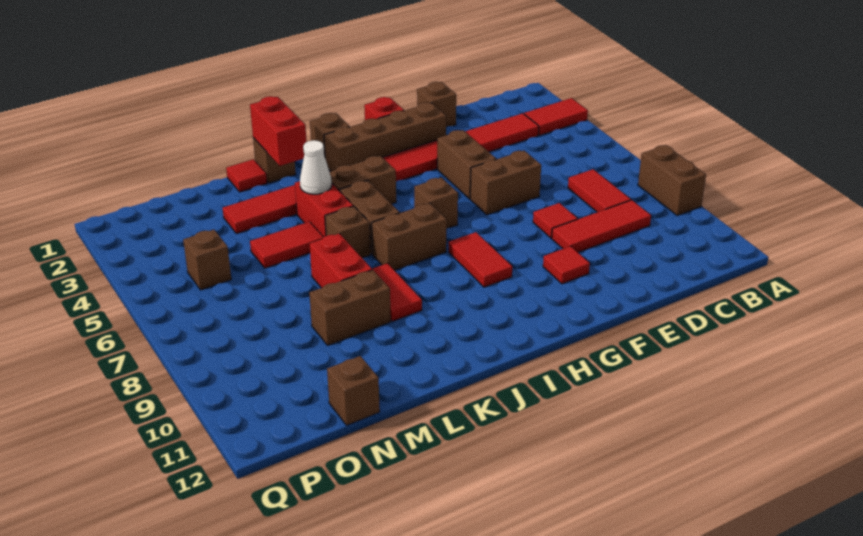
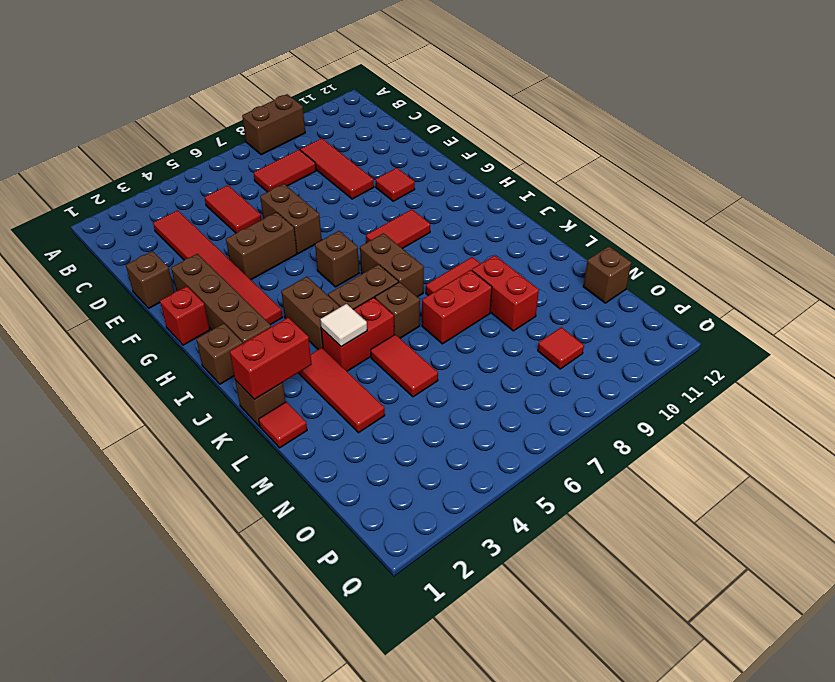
red tile A3:B3 level 1 -> red tile C5:D5 level 1
red tile E8 level 1 -> red tile O9 level 1
white cone K4 level 2 -> white tile K4 level 2
brown brick L9:M9 level 1 -> red brick L9:M9 level 1
brown brick O5 level 1 -> none

